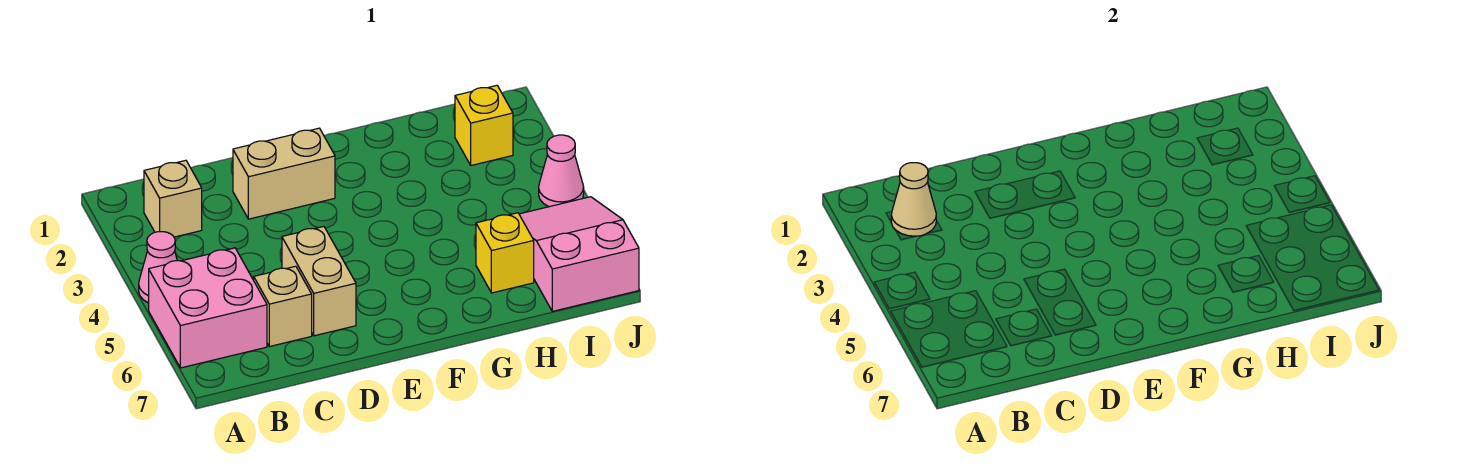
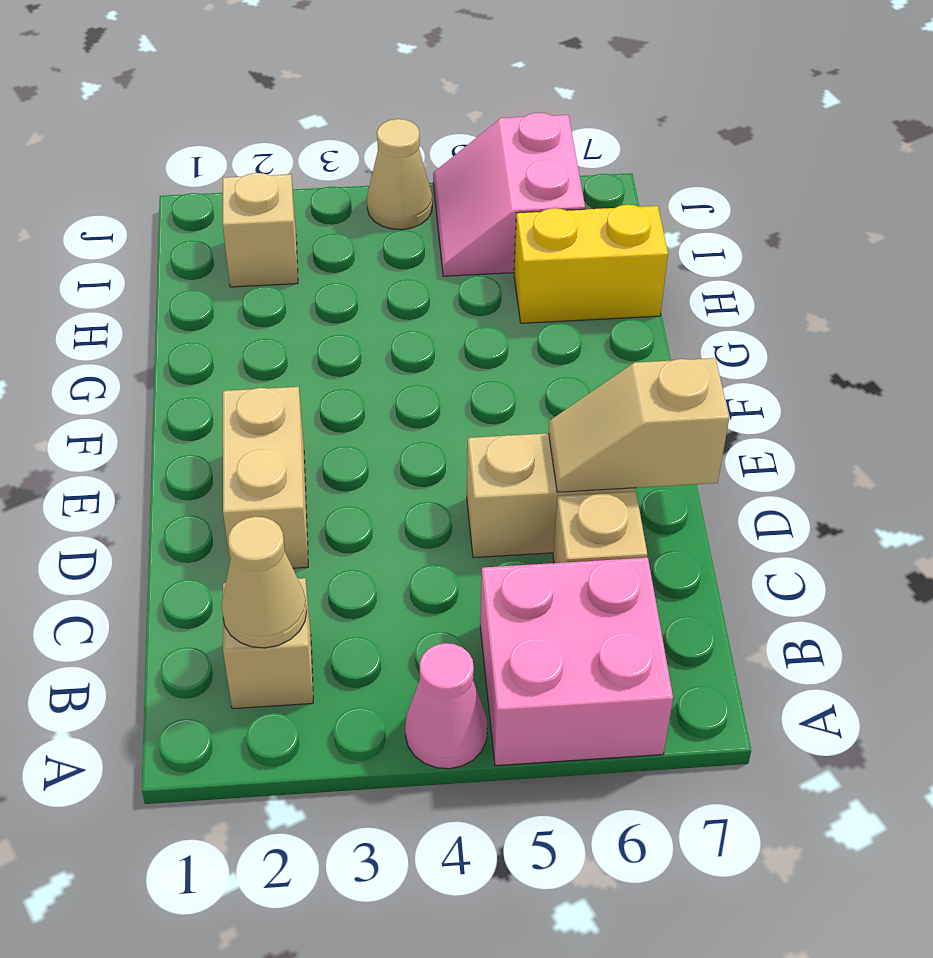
none -> tan slope D6:D7 level 2 top 7
yellow brick H6 level 1 -> yellow brick H6:H7 level 1
yellow brick I2 level 1 -> tan brick I2 level 1
pink slope I5:J7 level 1 top 7 -> pink slope I5:J6 level 1 top 6
pink cone J4 level 1 -> tan cone J4 level 1

